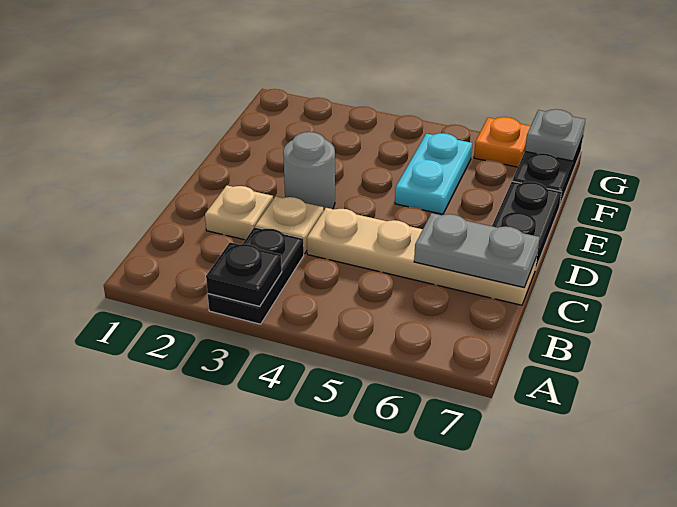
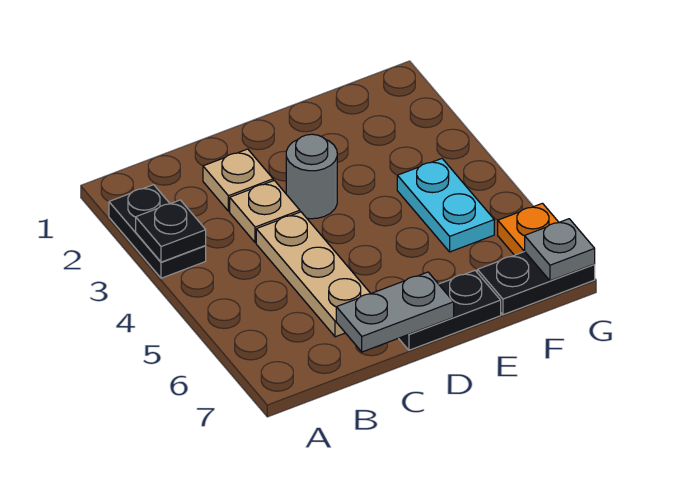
black plate A3:B3 level 1 -> black plate A2:A3 level 1
tan plate C4:C7 level 1 -> tan plate C4:C6 level 1
grey plate C6:C7 level 2 -> grey plate C7:D7 level 2
cyan plate E5:F5 level 1 -> cyan plate F4:F5 level 1

